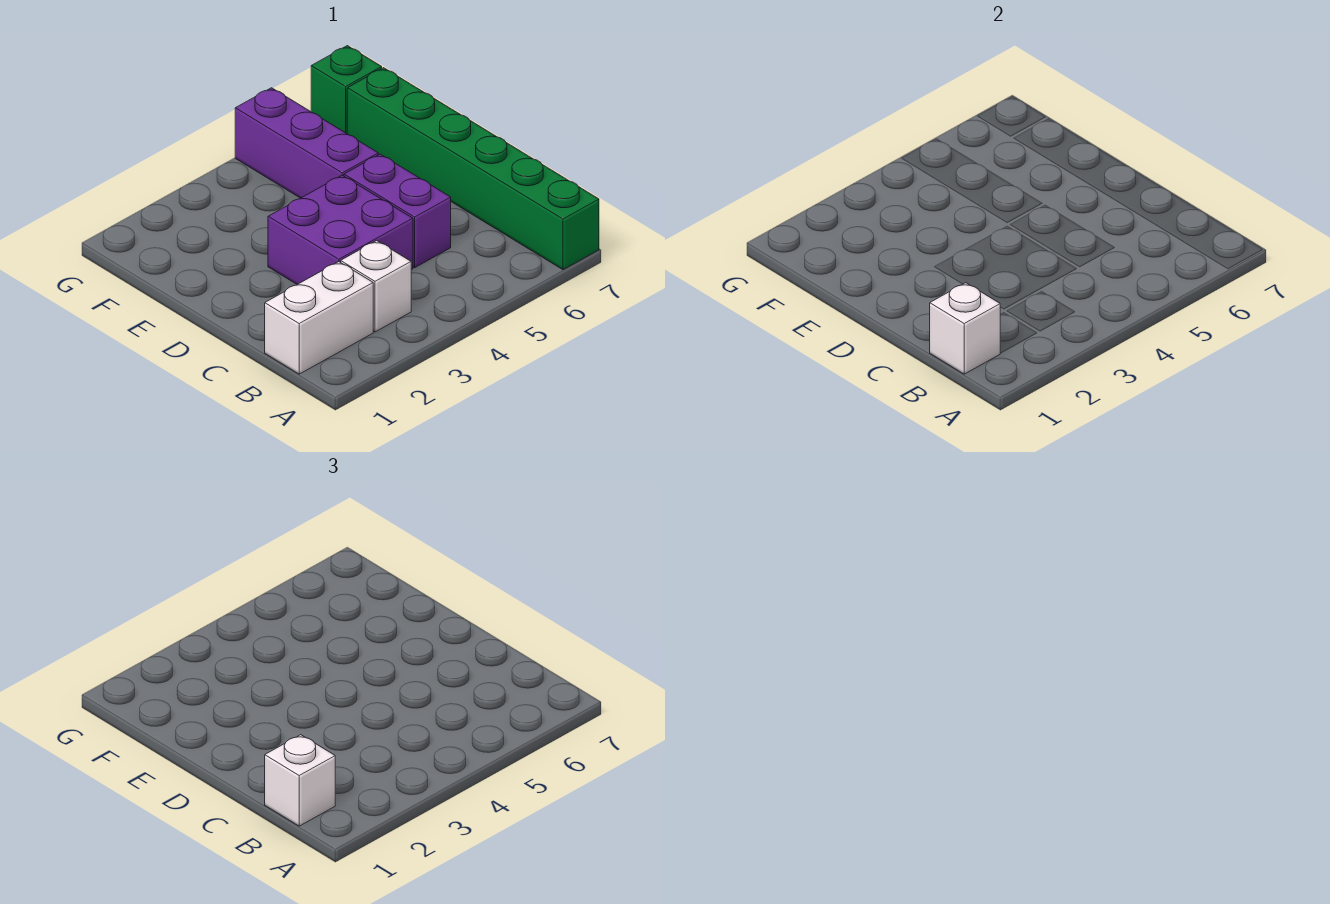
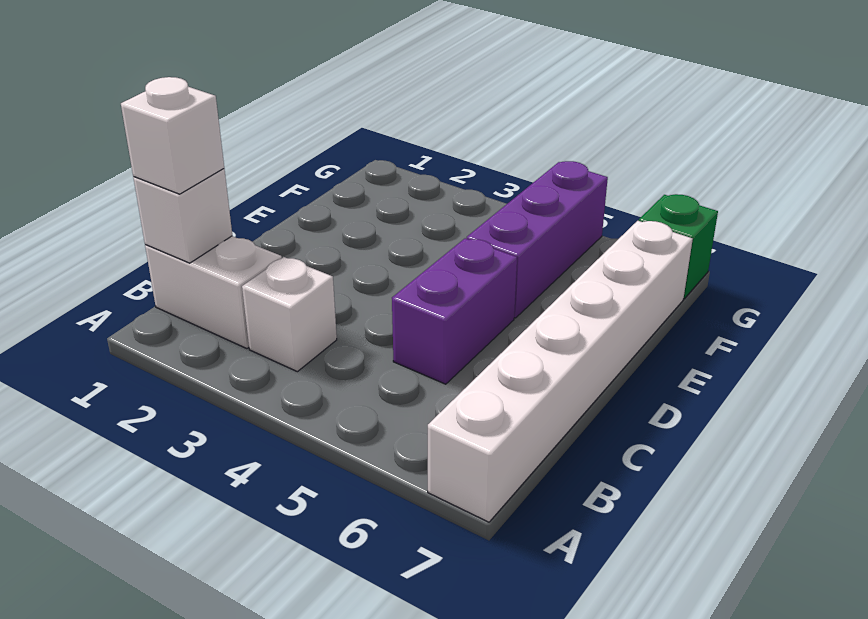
green brick A7:F7 level 1 -> white brick A7:F7 level 1
purple brick C3:D4 level 1 -> none

